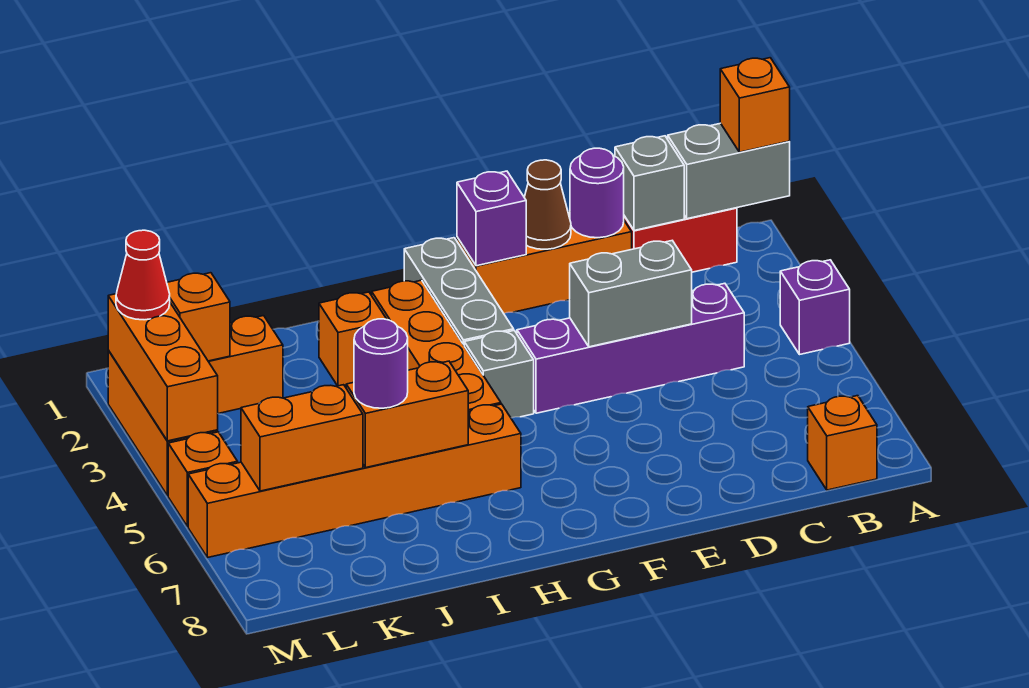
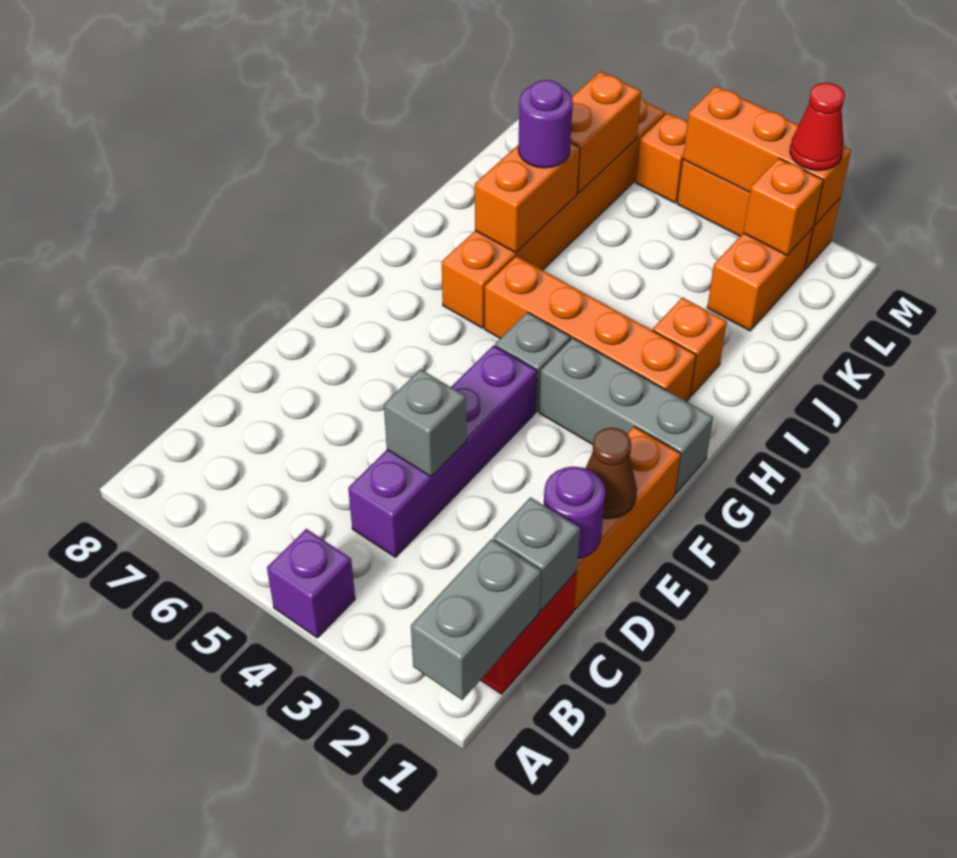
orange brick A1 level 3 -> none
orange brick B8 level 1 -> none
grey brick D4:E4 level 2 -> grey brick D4 level 2
purple brick F1 level 2 -> none

